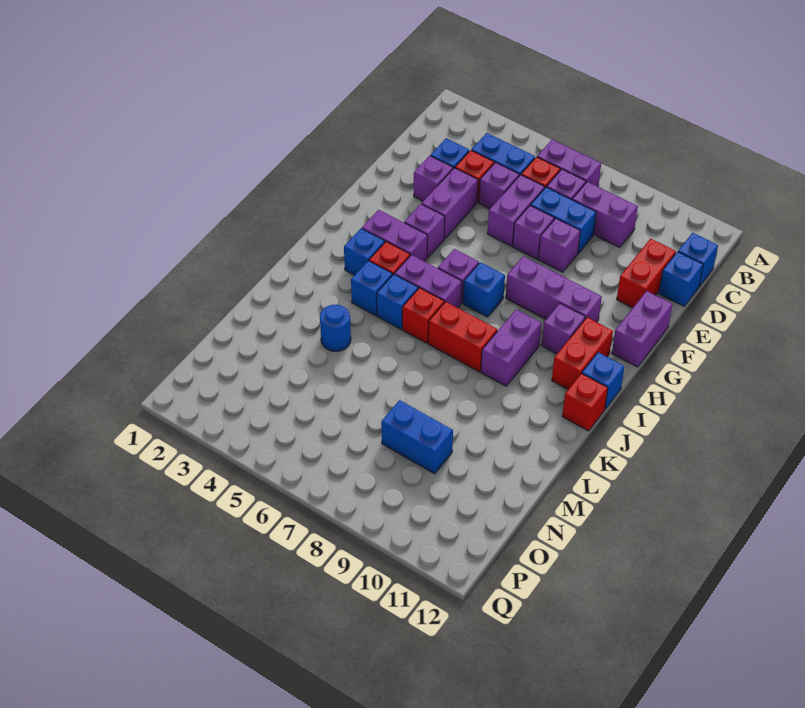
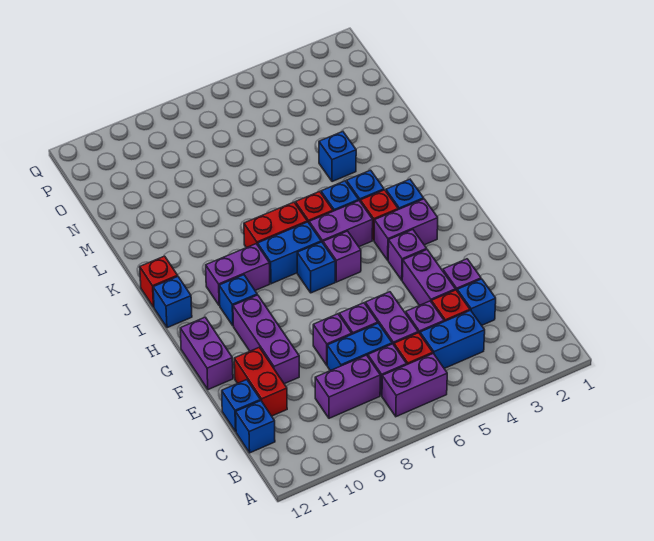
purple brick G8:G10 level 1 -> purple brick E10:G10 level 1
purple brick H10 level 1 -> blue brick H10 level 1
red brick H11:I11 level 1 -> none
purple brick I9:J9 level 1 -> purple brick I9:I10 level 1
blue round brick L4 level 1 -> blue brick L4 level 1
blue brick N8:N9 level 1 -> blue brick I7:I8 level 1

